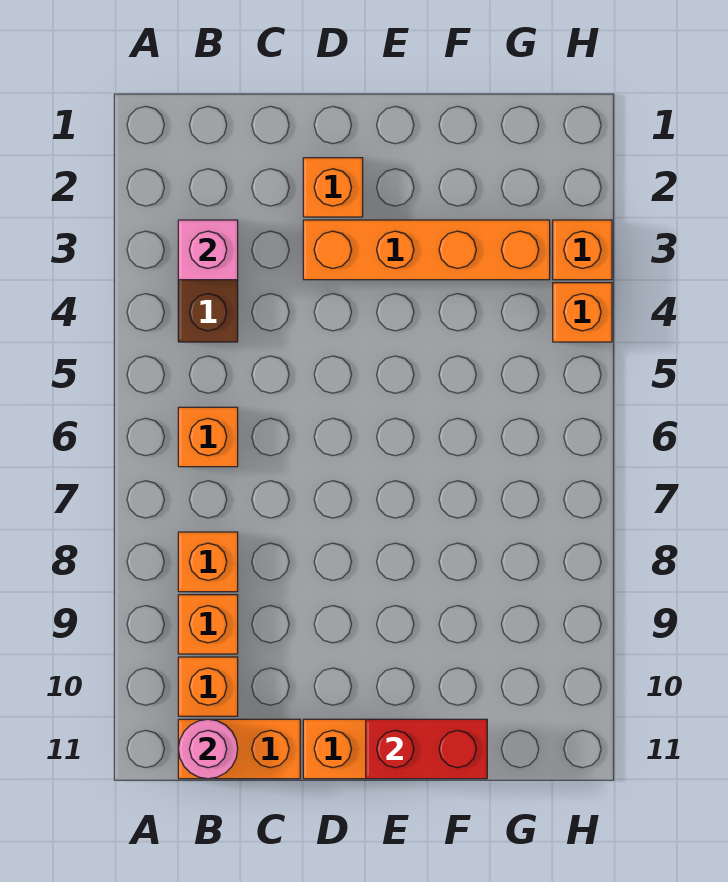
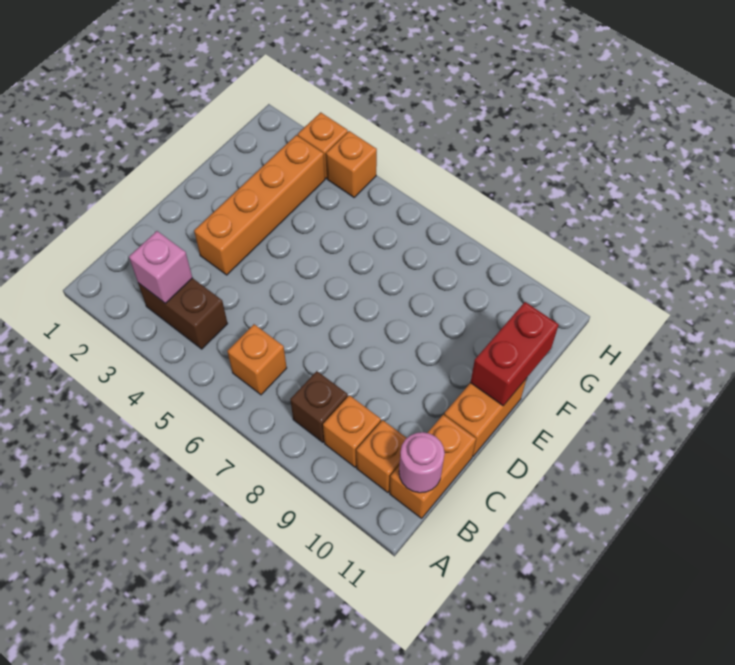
orange brick B8 level 1 -> brown brick B8 level 1
orange brick D2 level 1 -> none

